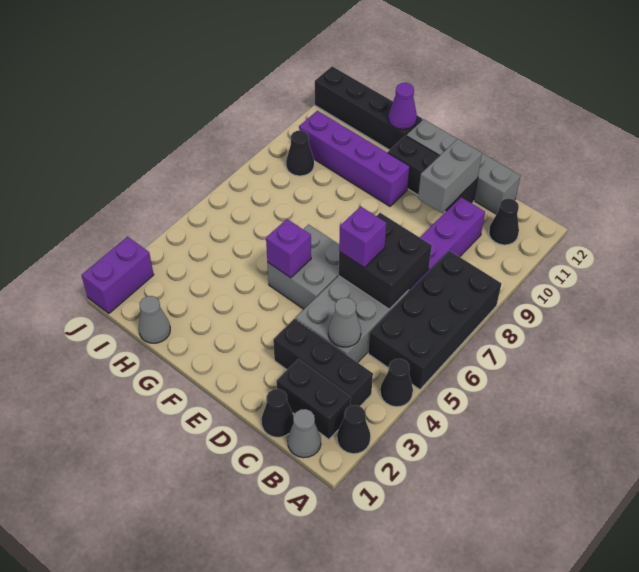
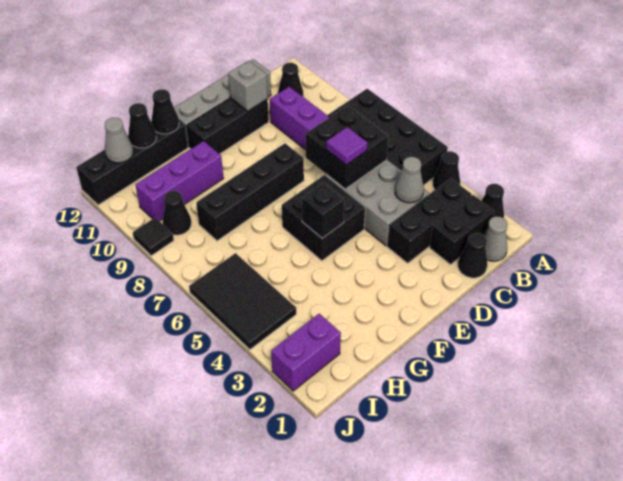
purple brick D6 level 3 -> purple tile D6 level 3
grey brick D10:D11 level 2 -> grey brick D11 level 2
grey brick E5:F6 level 1 -> black brick E5:F6 level 1
none -> black brick E8:H8 level 1
purple brick F5 level 2 -> black brick F5 level 2
purple brick F10:I10 level 1 -> purple brick G10:I10 level 1
purple cone G12 level 2 -> black cone G12 level 2
grey cone H1 level 1 -> grey cone I12 level 2
none -> black cone H12 level 2
none -> black tile I4:J6 level 1
purple brick J1:J2 level 1 -> purple brick I2:J2 level 1
none -> black tile J9 level 1

